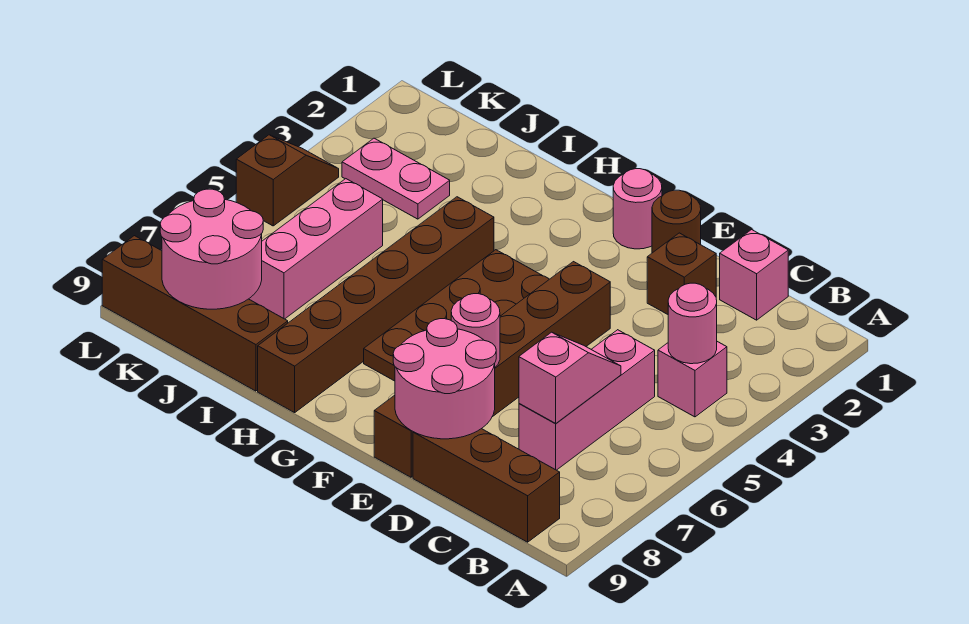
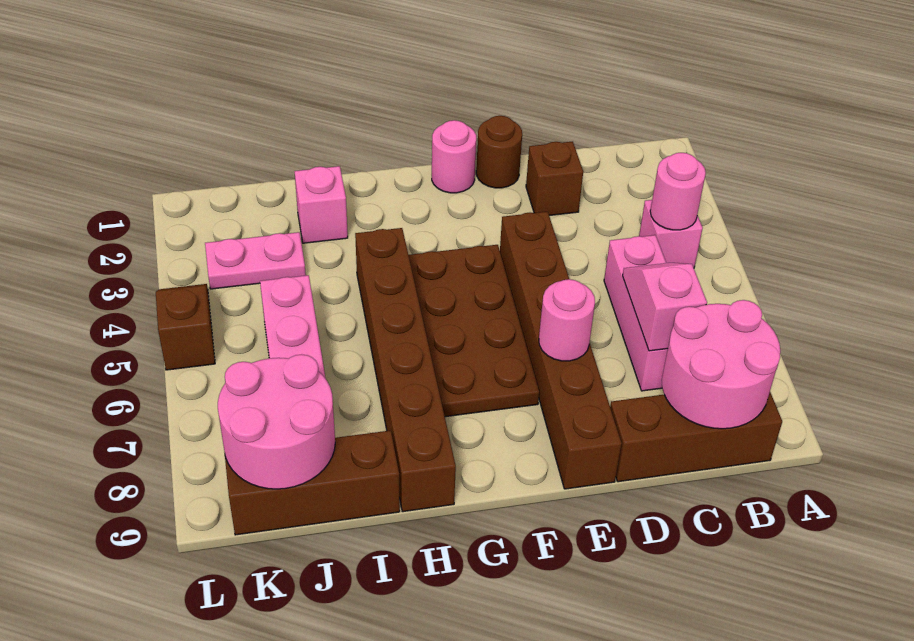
pink brick C1 level 1 -> pink brick I2 level 1
pink round brick D8:E9 level 2 -> pink round brick B8:C9 level 2
brown brick I9:L9 level 1 -> brown brick I9:K9 level 1

